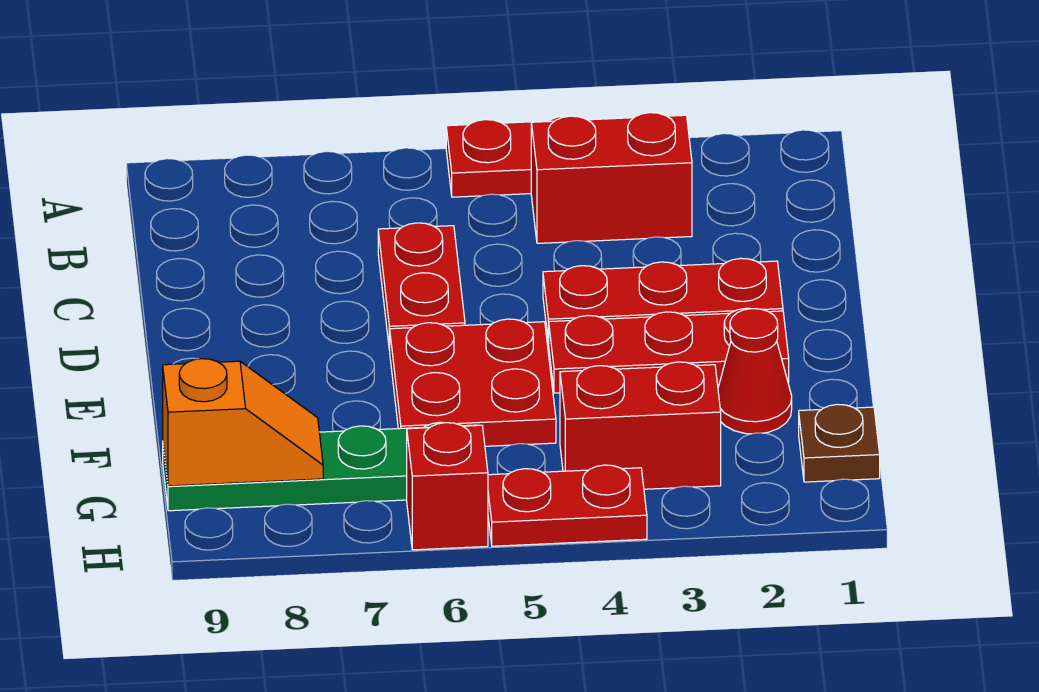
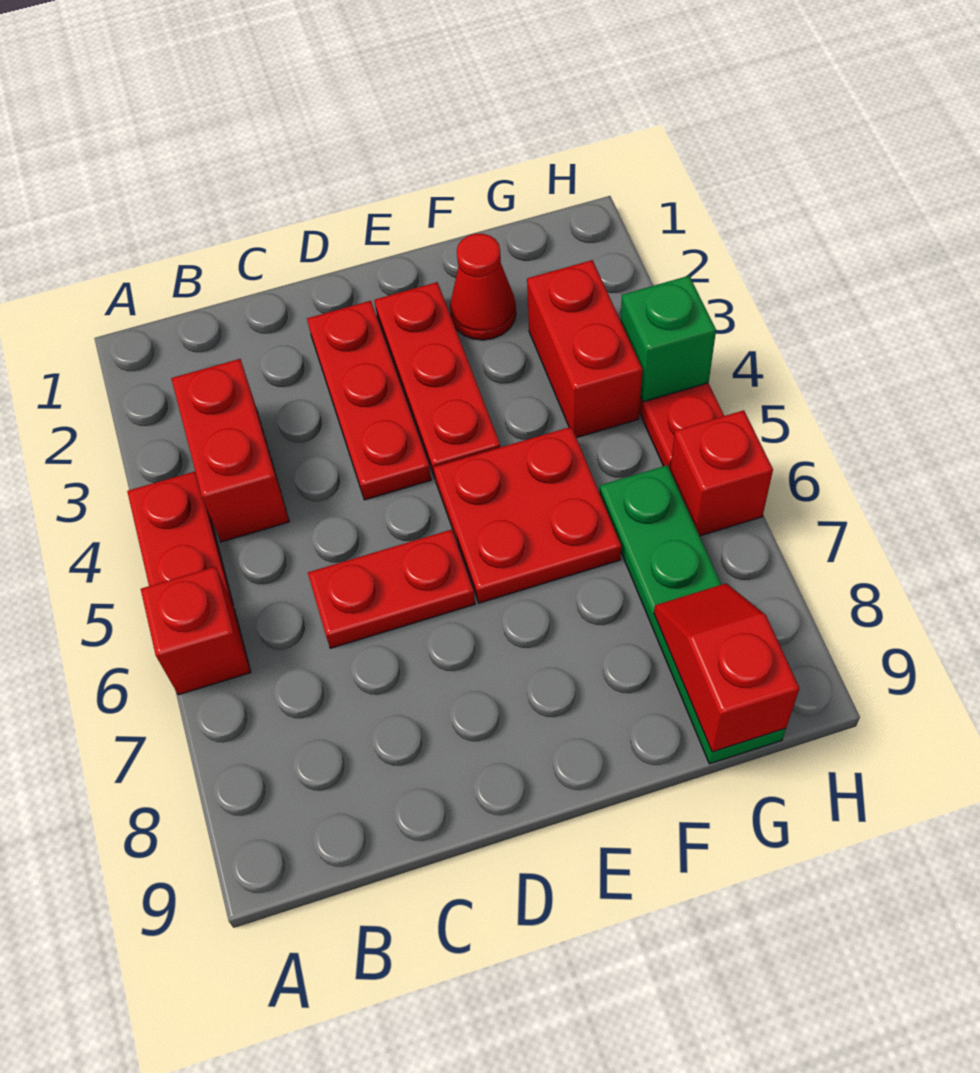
none -> red brick A6 level 1
brown plate G1 level 1 -> none
orange slope G8:G9 level 2 top 9 -> red slope G8:G9 level 2 top 9
none -> green brick H4 level 2

